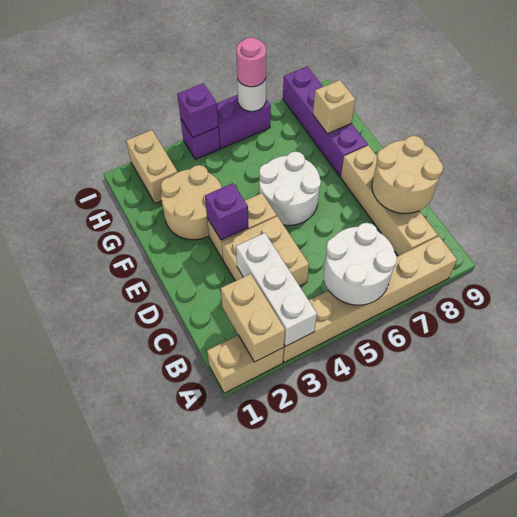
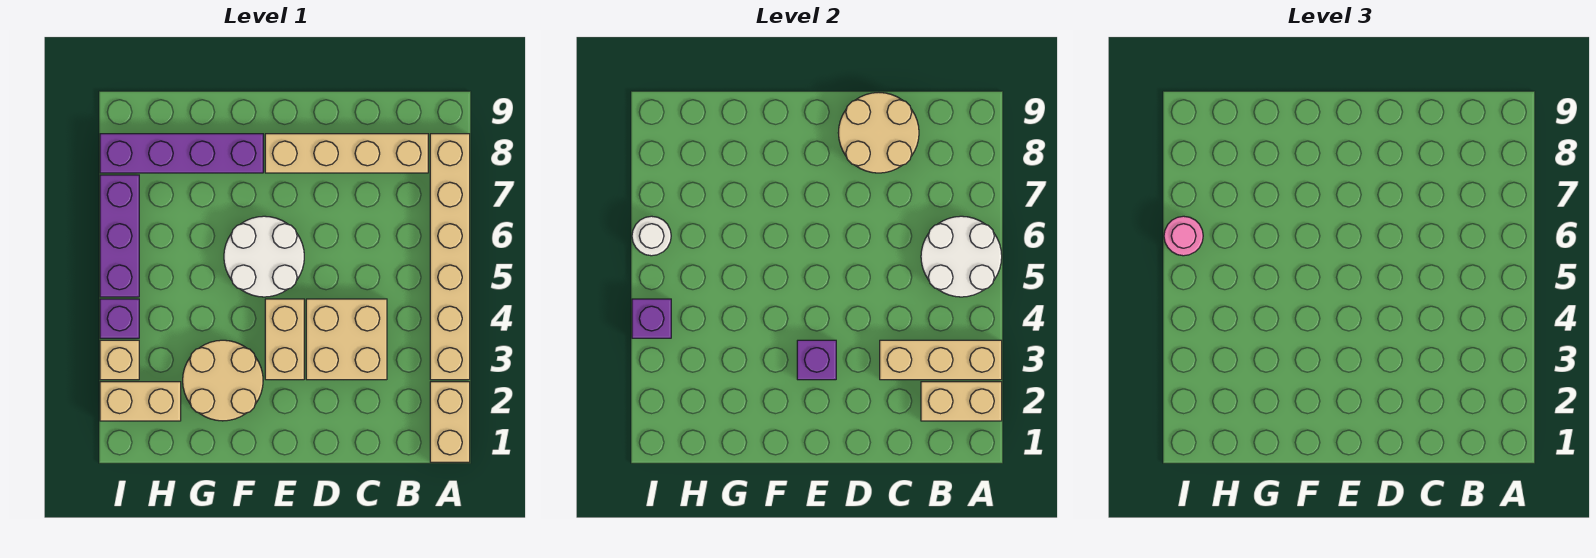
white brick A3:C3 level 2 -> tan brick A3:C3 level 2
tan brick G8 level 2 -> tan brick I3 level 1
purple brick I5:I6 level 1 -> purple brick I5:I7 level 1

